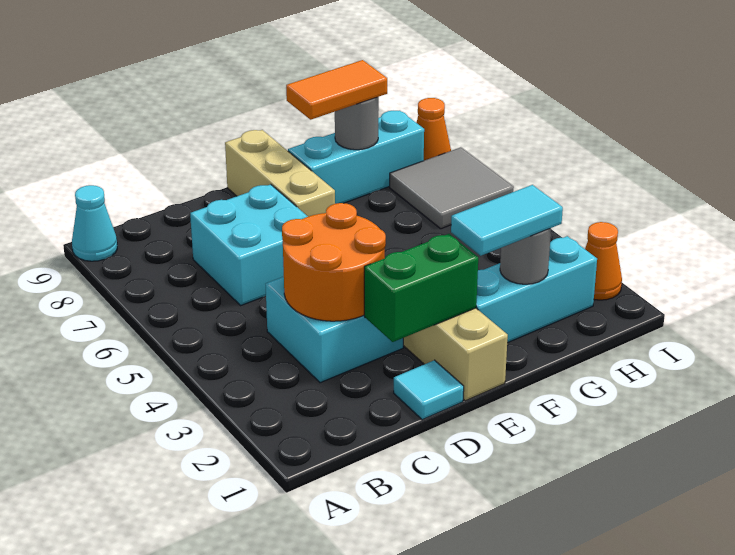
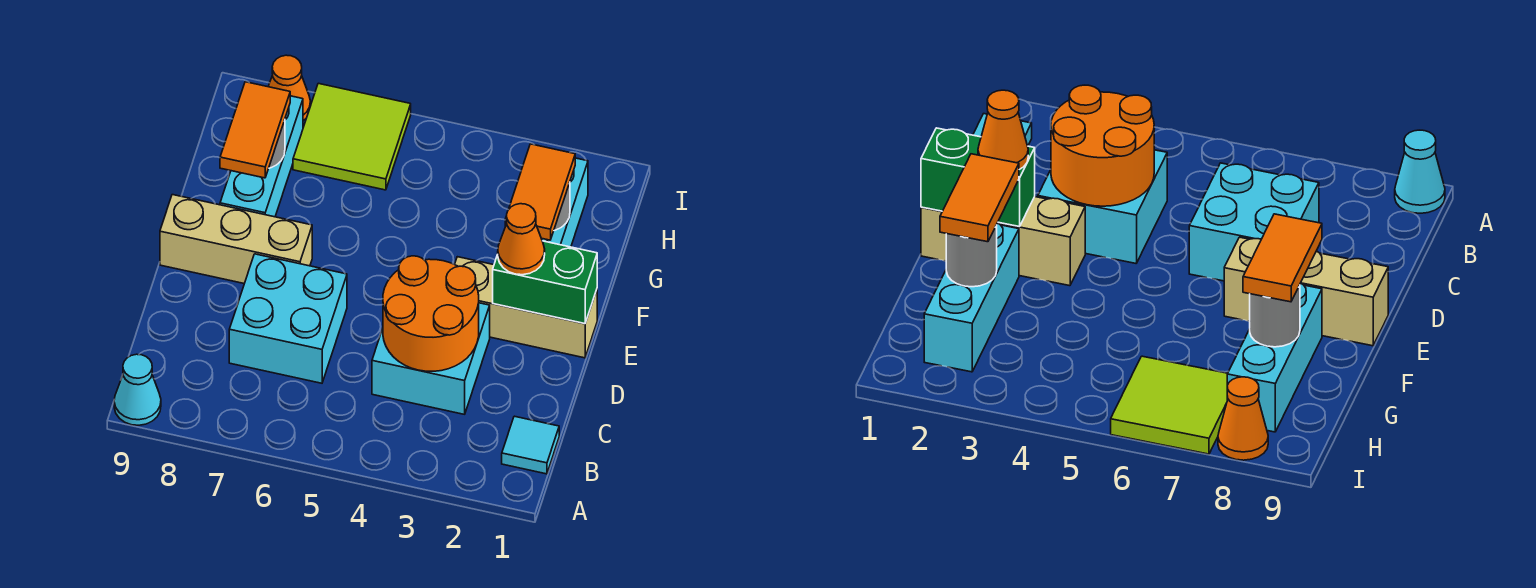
cyan tile D1 level 1 -> cyan tile B1 level 1
green brick D2:E2 level 2 -> green brick E1:E2 level 2
cyan tile F2:G2 level 3 -> orange tile F2:G2 level 3
grey tile H6:I7 level 1 -> lime tile H6:I7 level 1
orange cone I2 level 1 -> orange cone E2 level 3

